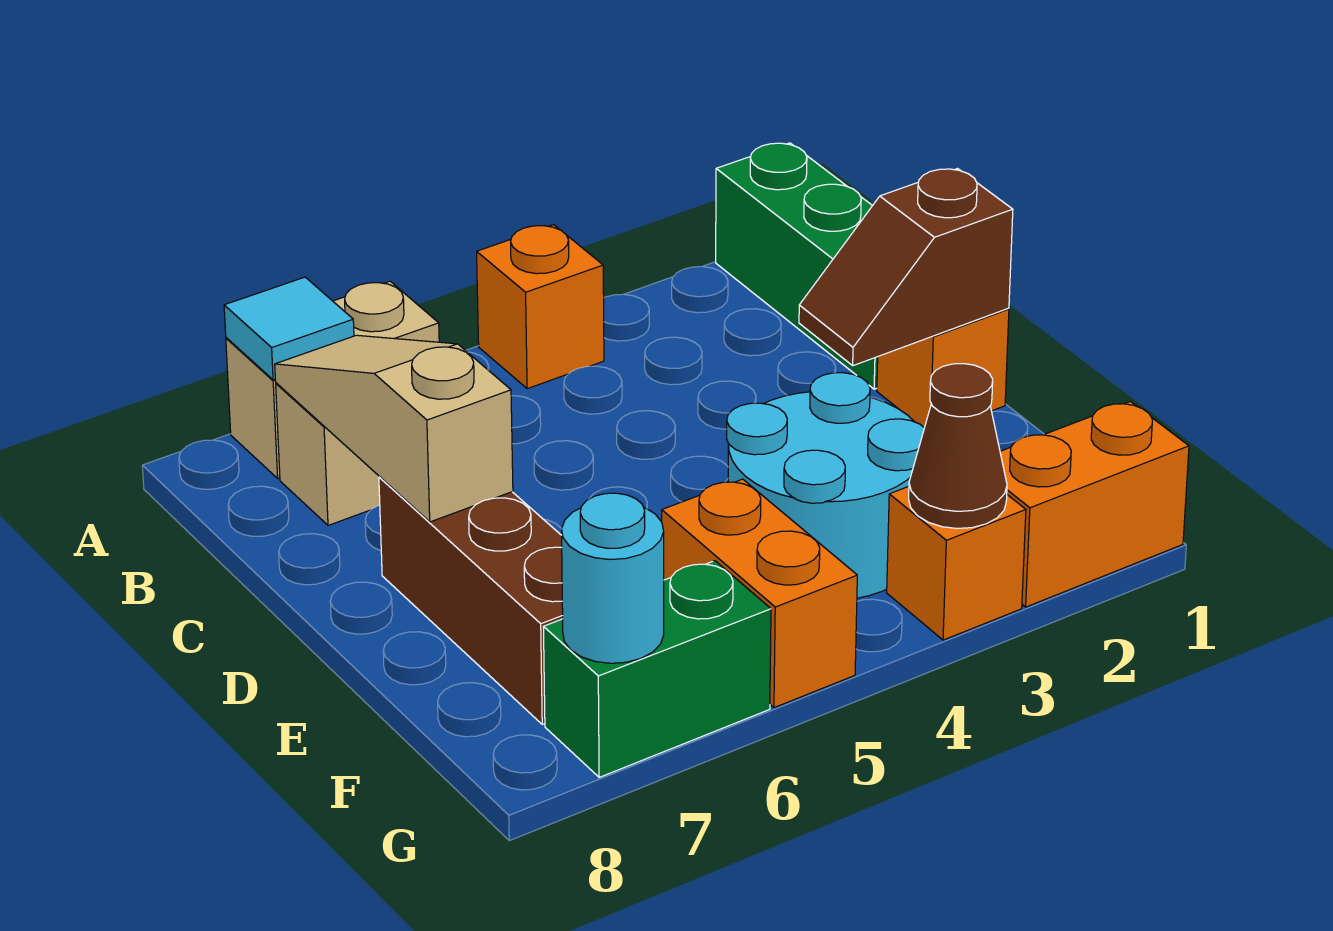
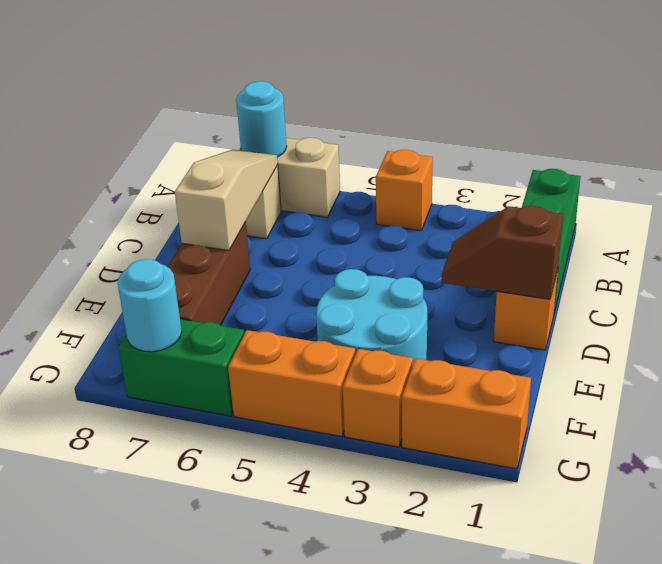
cyan tile A7 level 2 -> cyan round brick A7 level 2
orange brick F5:G5 level 1 -> orange brick G4:G5 level 1
brown cone G3 level 2 -> none

